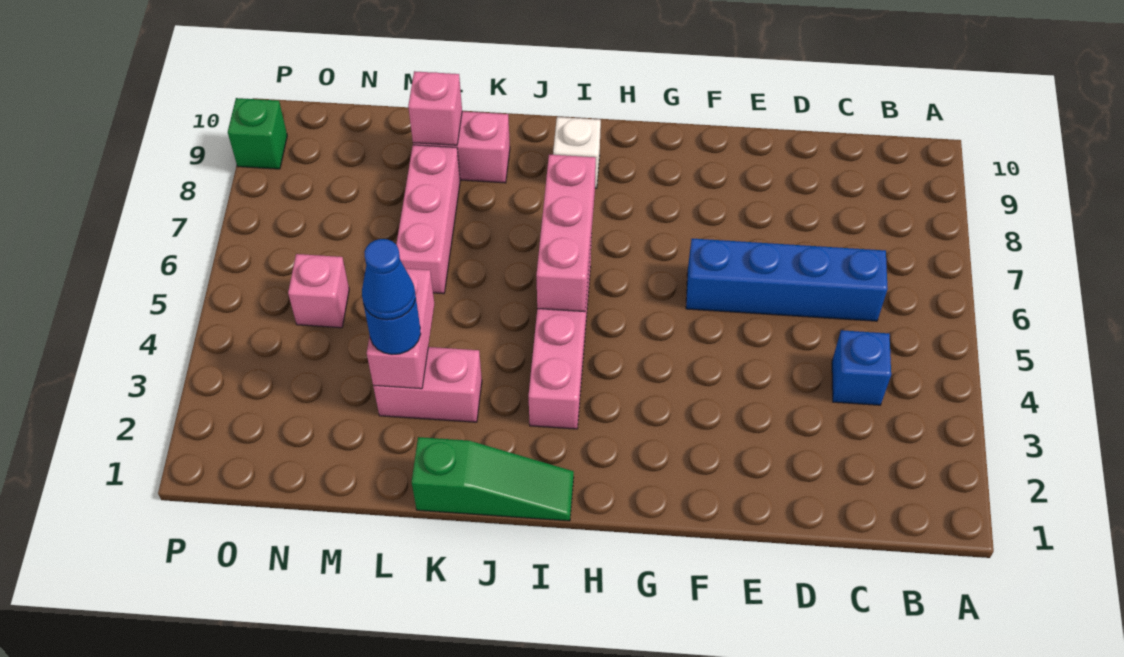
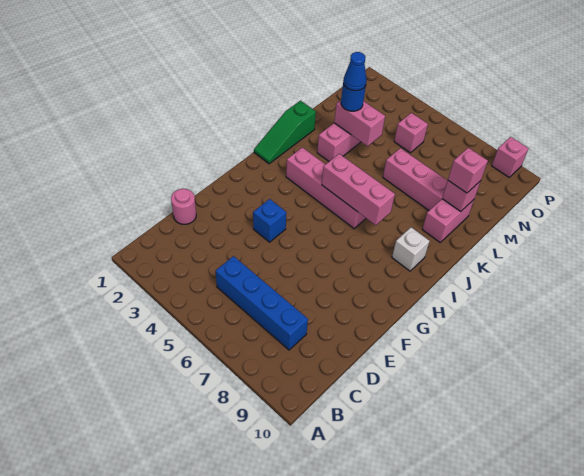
blue brick C4 level 1 -> blue brick F4 level 1
blue brick C6:F6 level 1 -> blue brick C5:C8 level 1
none -> pink round brick D1 level 1
none -> pink brick L9 level 3
green brick P9 level 1 -> pink brick P9 level 1

